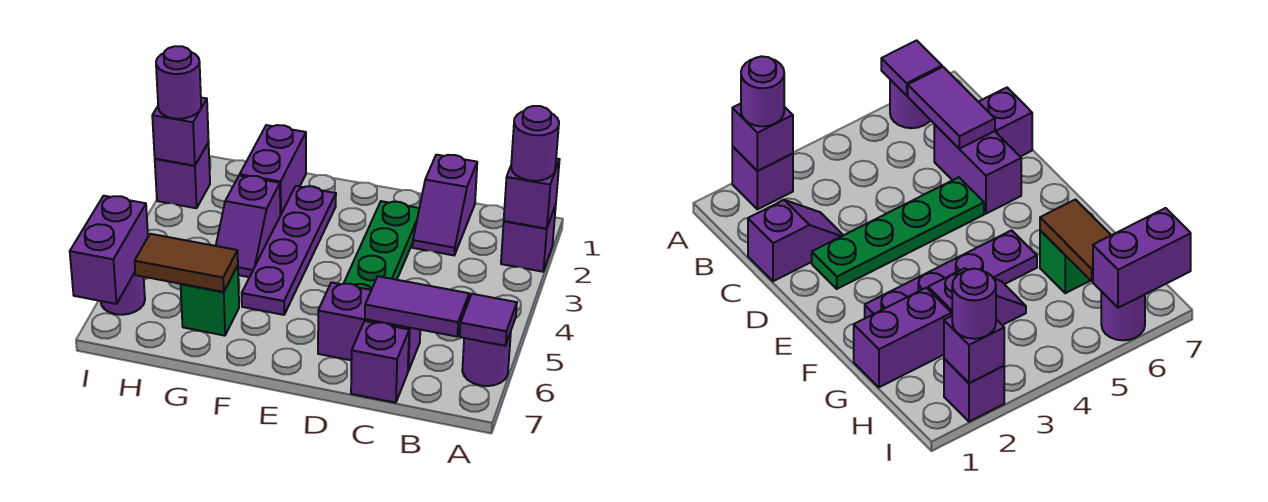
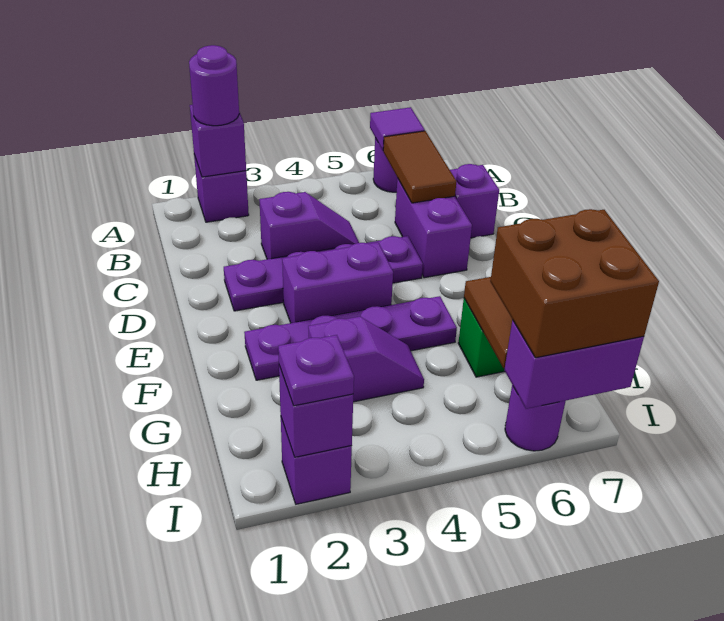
purple tile B6:C6 level 2 -> brown tile B6:C6 level 2
purple slope C1:C2 level 1 top 1 -> purple slope C3:C4 level 1 top 3
green plate D2:D5 level 1 -> purple plate D2:D5 level 1
purple brick G1:G2 level 1 -> purple brick E3:E4 level 1
none -> brown brick H6:I7 level 3
purple round brick I2 level 3 -> purple plate I2 level 3

